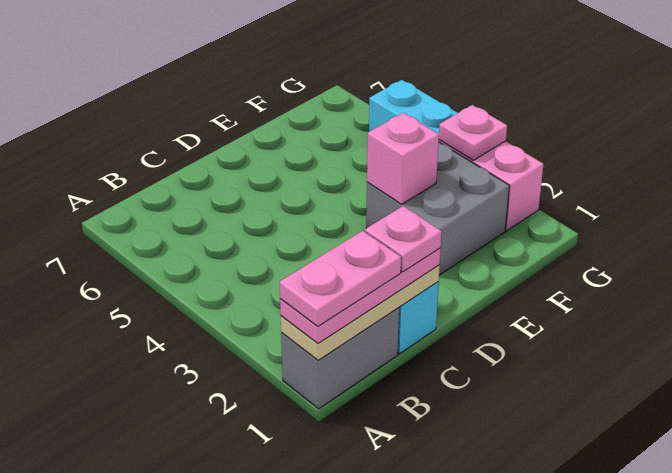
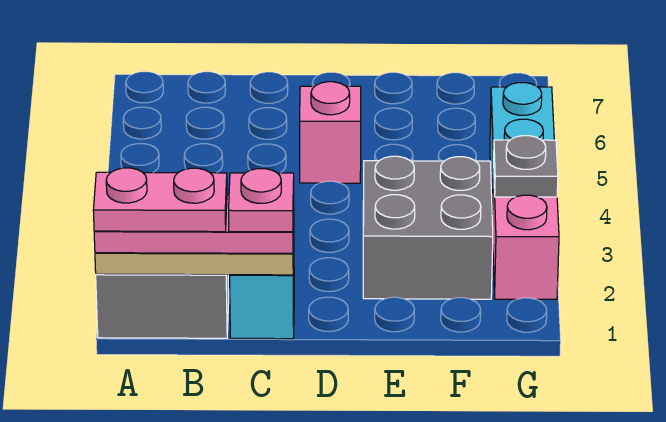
pink brick E3 level 2 -> pink brick D5 level 1
pink plate G3 level 2 -> grey plate G3 level 2

